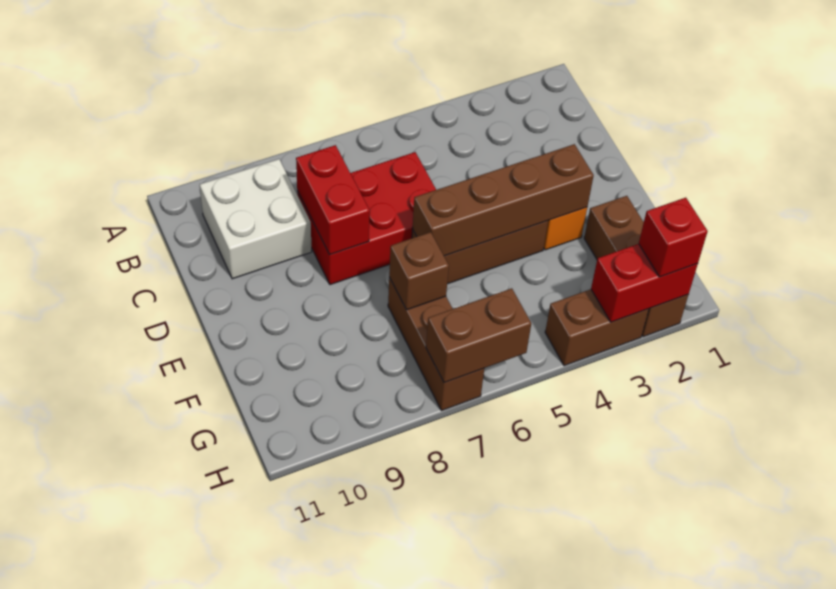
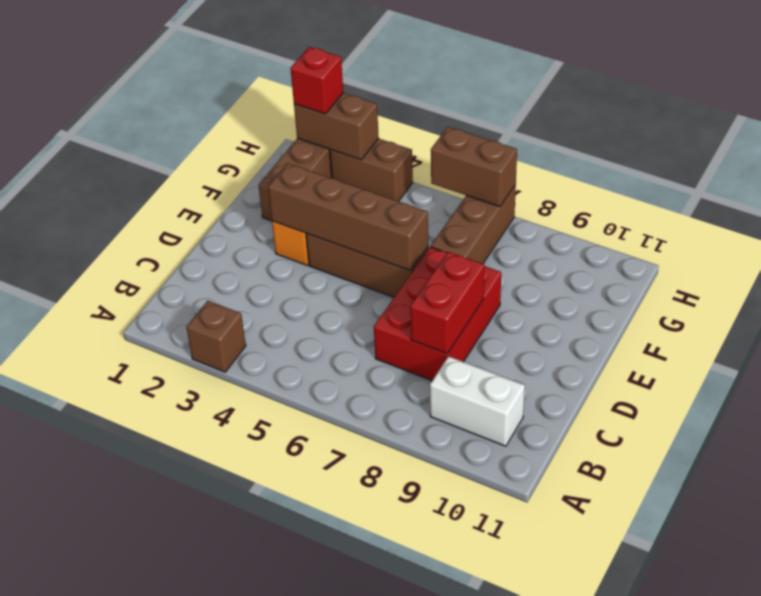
white brick B9:C10 level 1 -> white brick B9:B10 level 1
red brick C6:D8 level 1 -> red brick C7:E8 level 1
brown brick F7 level 2 -> brown brick A3 level 1
red brick H2:H3 level 2 -> brown brick H2:H3 level 2

